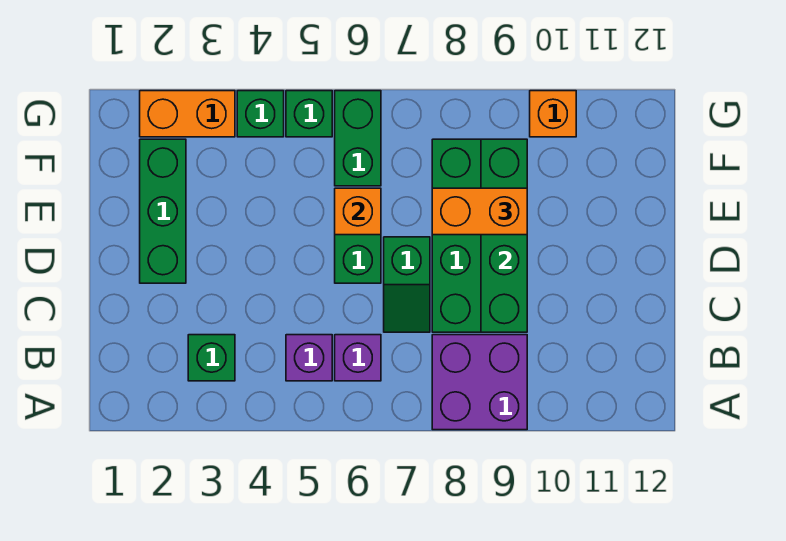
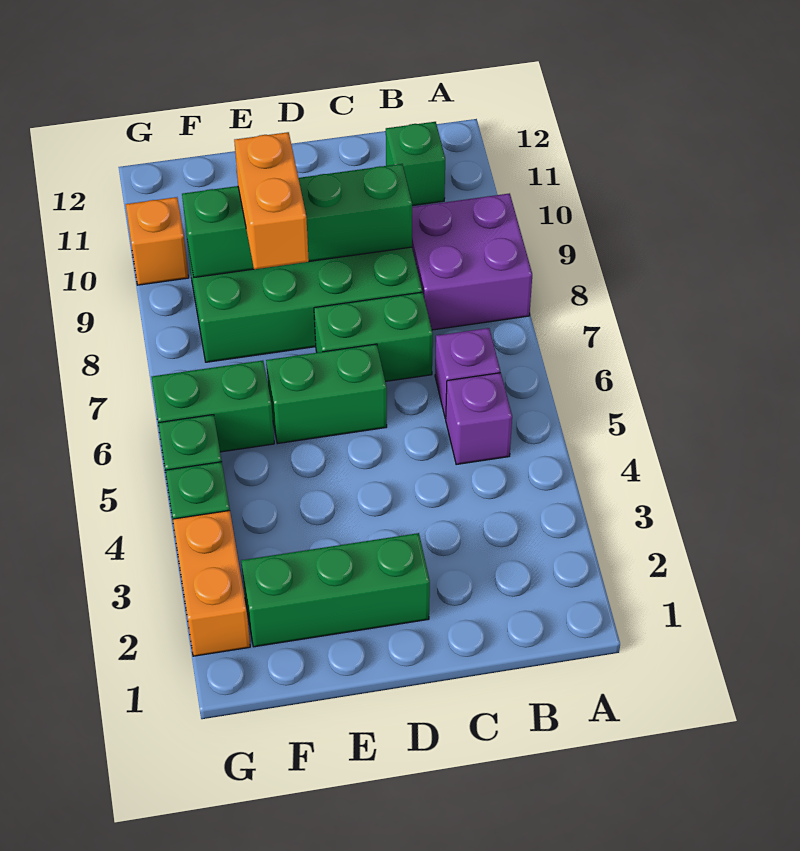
green brick B3 level 1 -> green brick B11 level 1
green slope C7:D7 level 1 top D -> green brick C7:D7 level 1
orange brick E6 level 2 -> none

